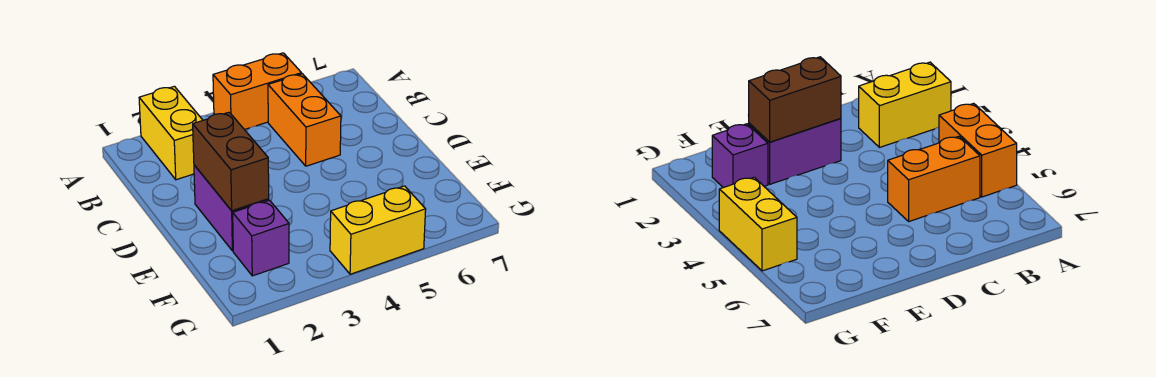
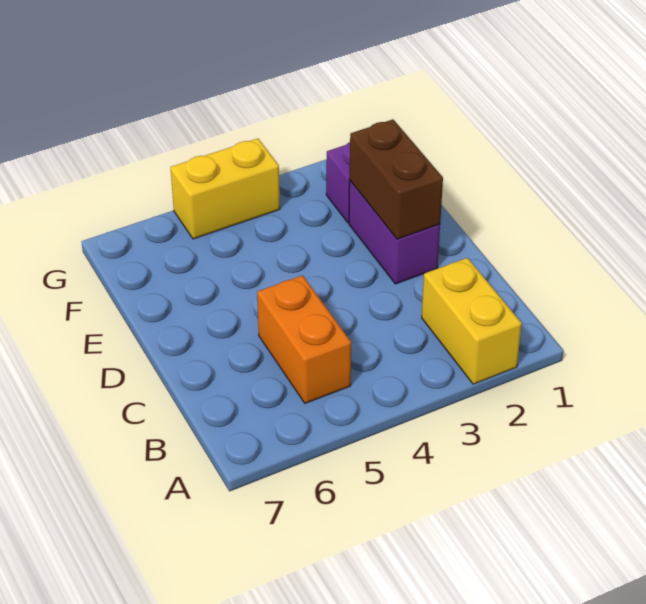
orange brick A4:A5 level 1 -> none

